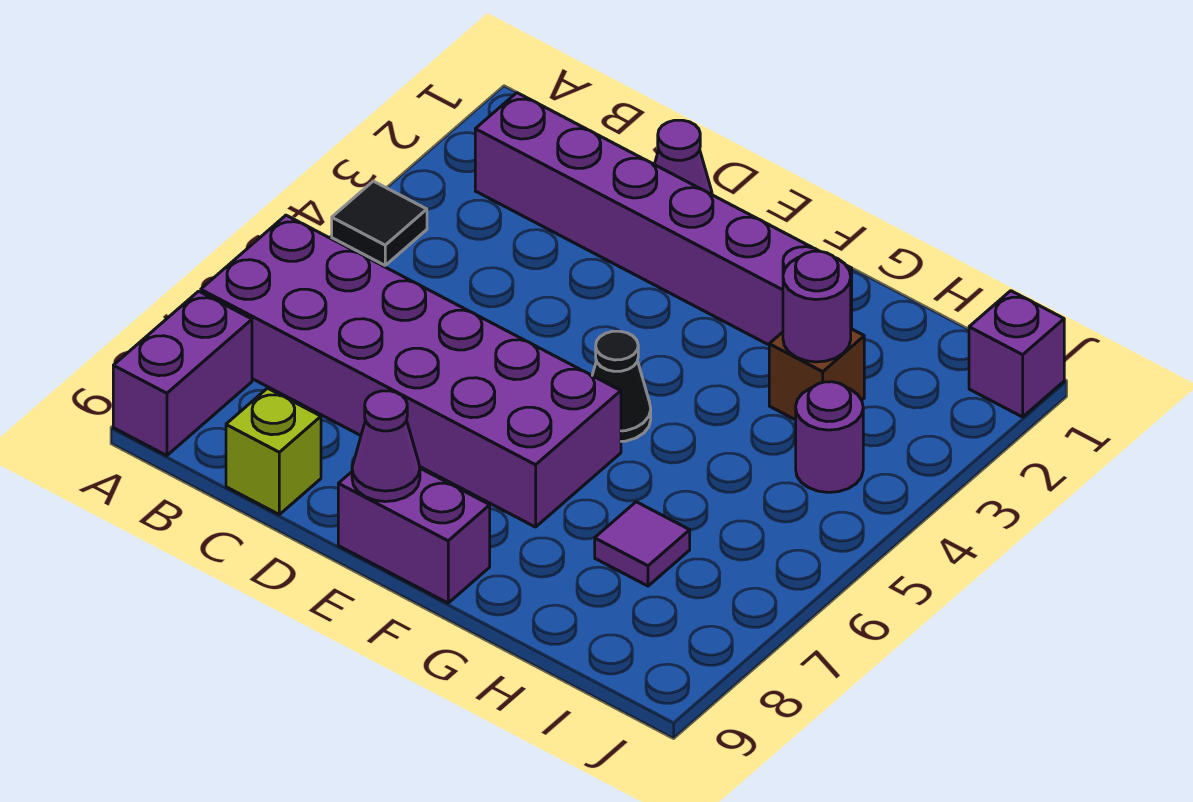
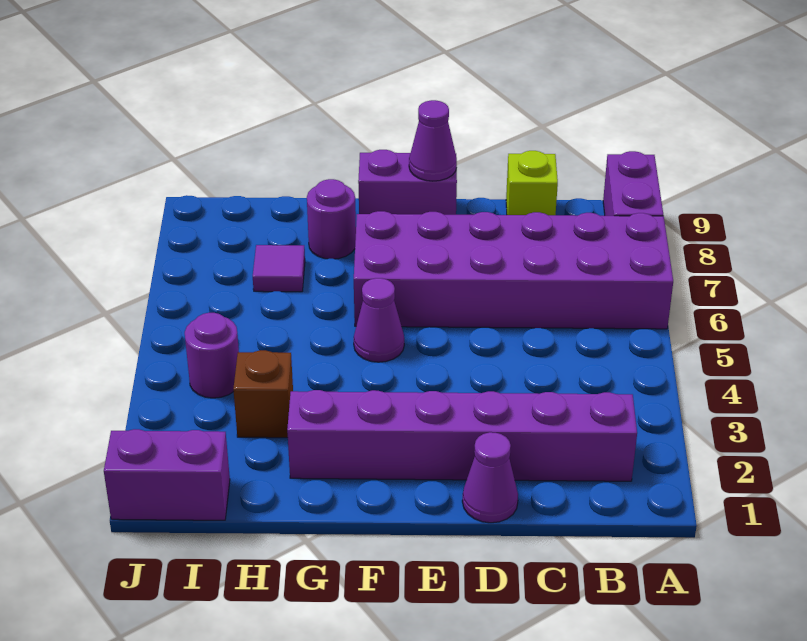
black tile A4 level 1 -> none
black cone F5 level 1 -> purple cone F5 level 1
purple round brick H3 level 2 -> purple round brick G8 level 1
purple brick J1 level 1 -> purple brick I1:J1 level 1

